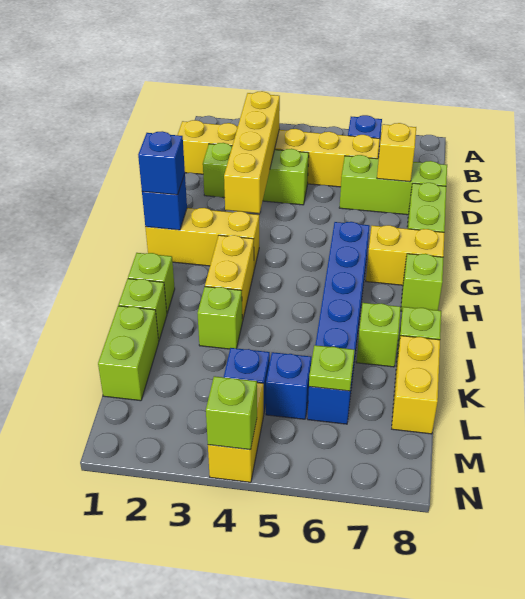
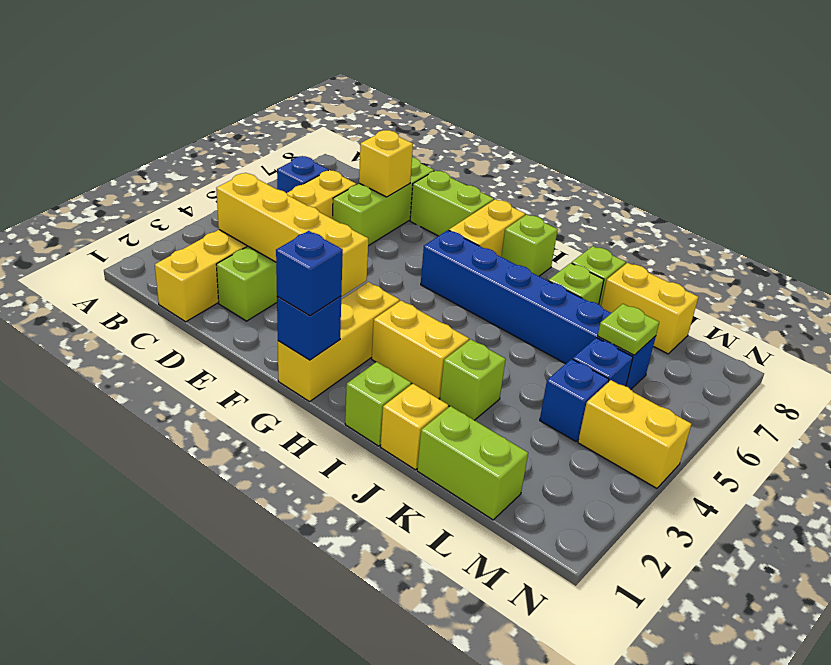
lime brick J1 level 1 -> yellow brick J1 level 1
lime brick N4 level 2 -> none

